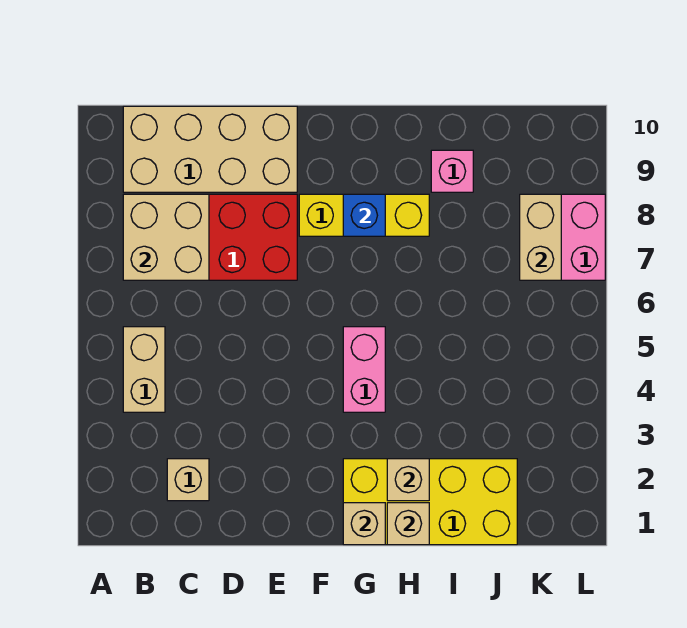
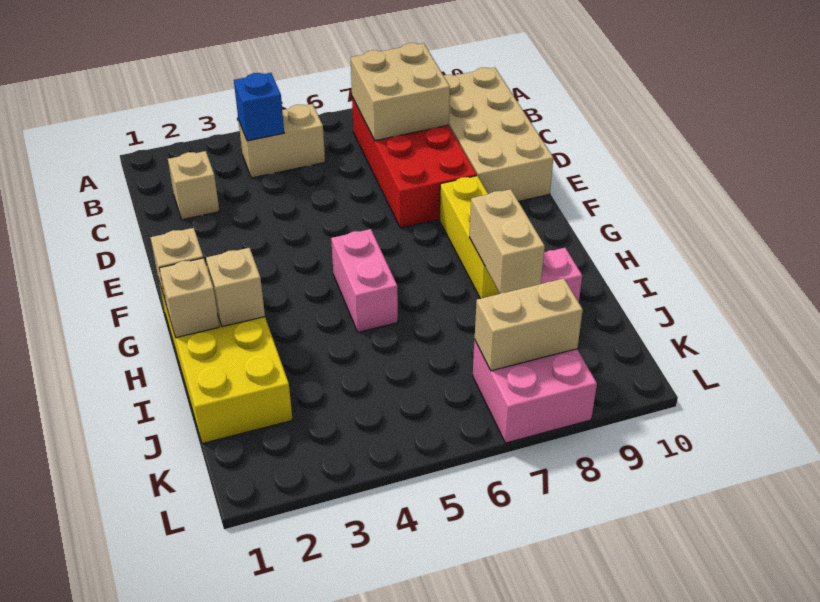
pink brick G4:G5 level 1 -> pink brick G5:H5 level 1
blue brick G8 level 2 -> blue brick B4 level 2
none -> tan brick H8:I8 level 2

